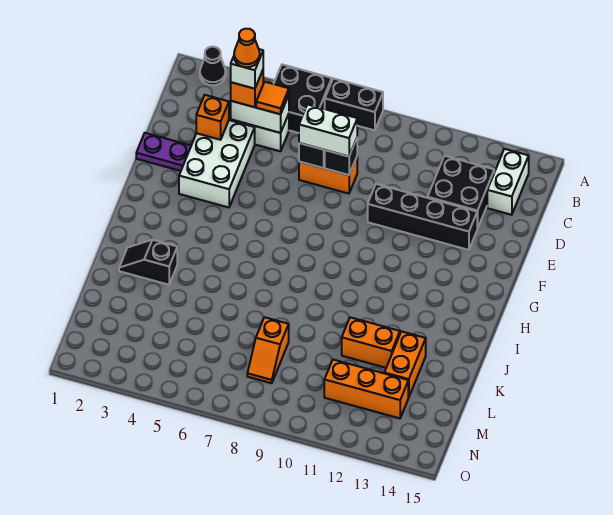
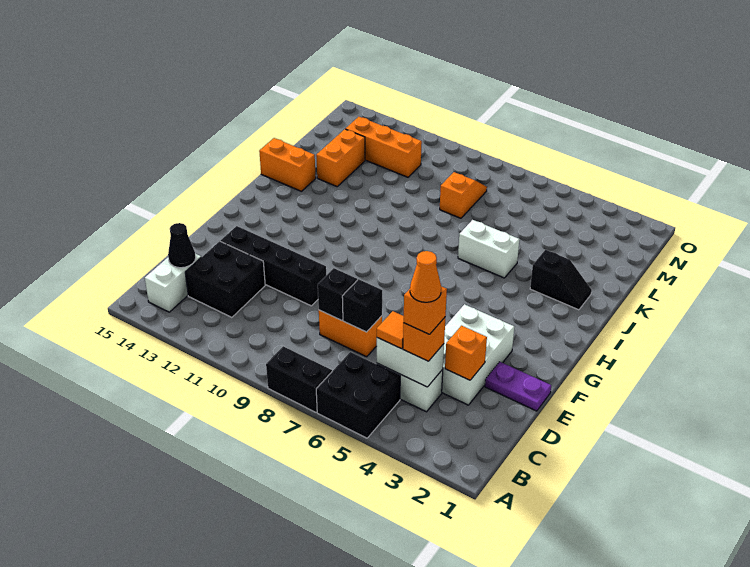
black cone A2 level 1 -> black cone C14 level 2
white brick C4 level 4 -> orange brick C4 level 4
white brick D7:D8 level 3 -> white brick J5:J6 level 1
orange brick K11:K12 level 1 -> orange brick J14:J15 level 1

